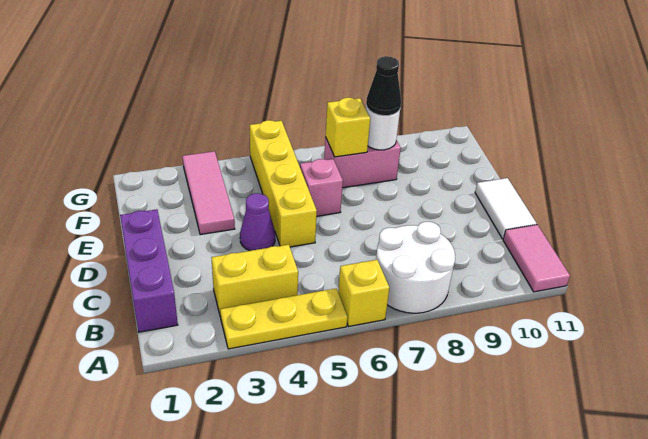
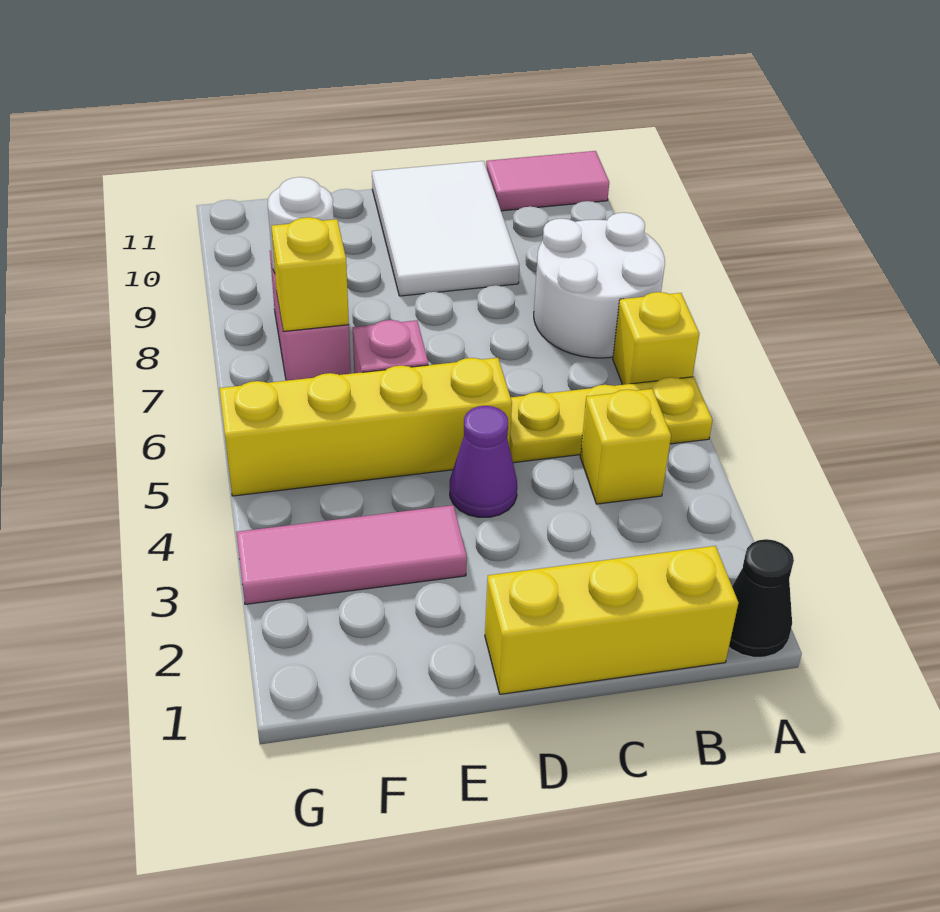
yellow plate A3:A5 level 1 -> yellow plate A5:C5 level 1
purple brick B1:D1 level 1 -> yellow brick B1:D1 level 1
yellow brick B3:B4 level 1 -> yellow brick B4 level 1
white tile C11:D11 level 1 -> white tile C9:D11 level 1
black cone F8 level 3 -> black cone A1 level 1

